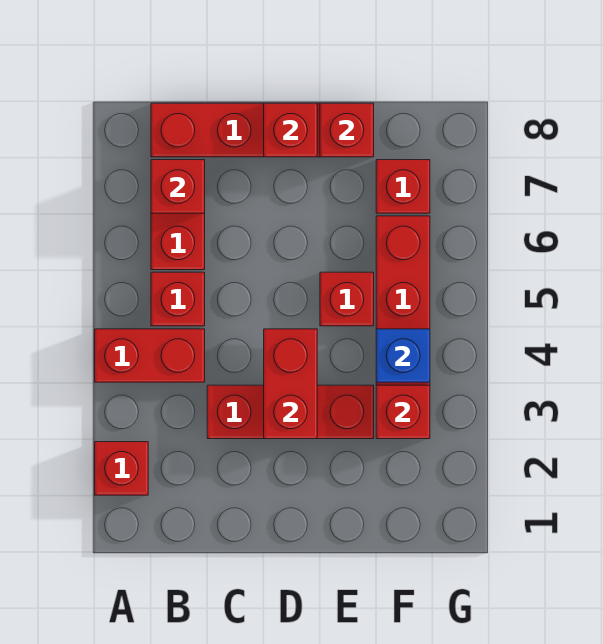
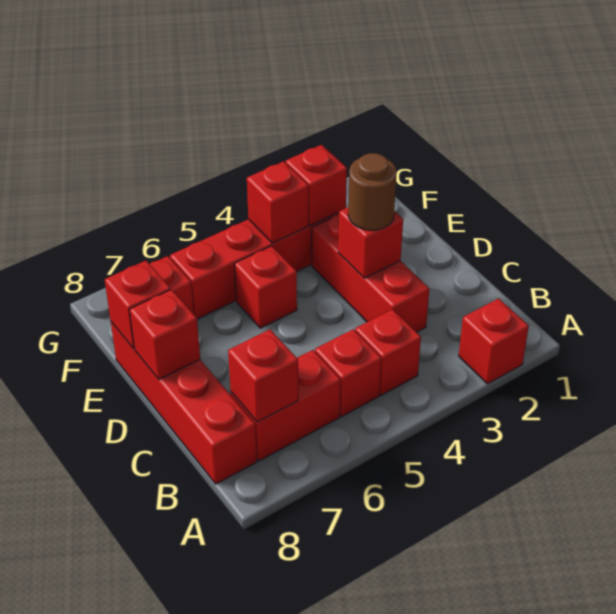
red brick A4:B4 level 1 -> red brick B4 level 1
red brick D3:D4 level 2 -> red brick D3 level 2
none -> brown round brick D3 level 3
blue brick F4 level 2 -> red brick F4 level 2

